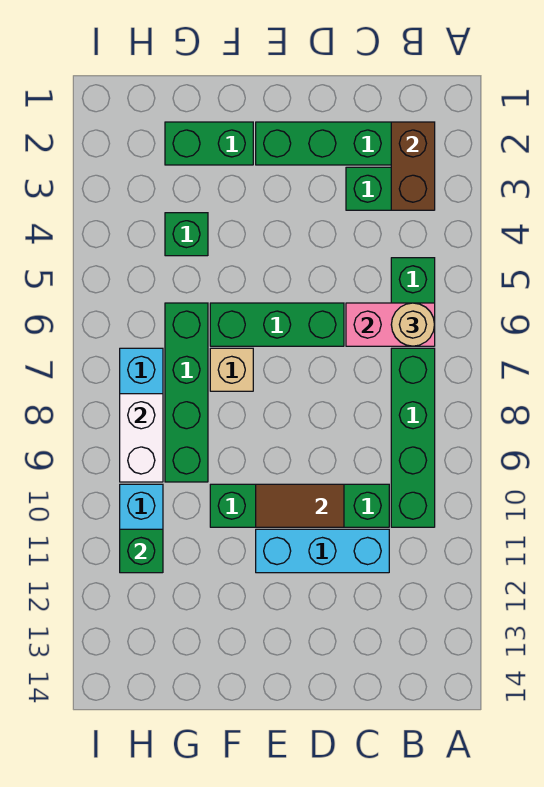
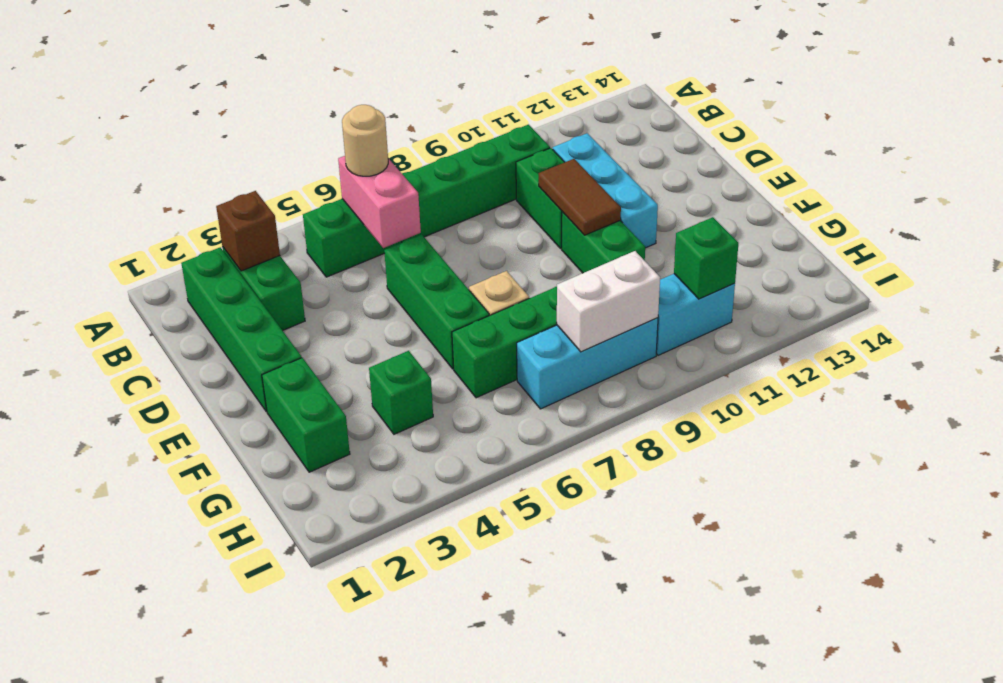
brown brick B2:B3 level 2 -> brown brick B3 level 2

